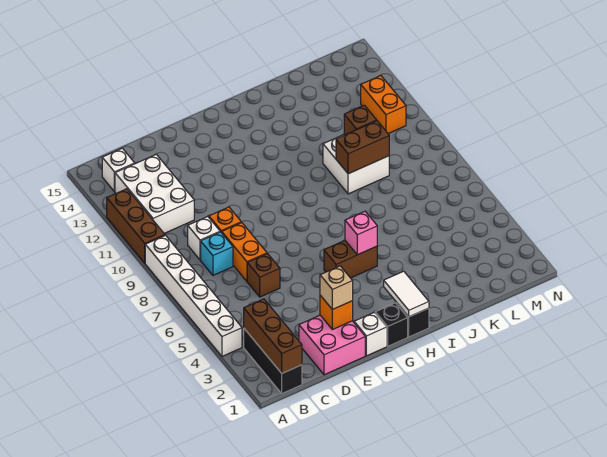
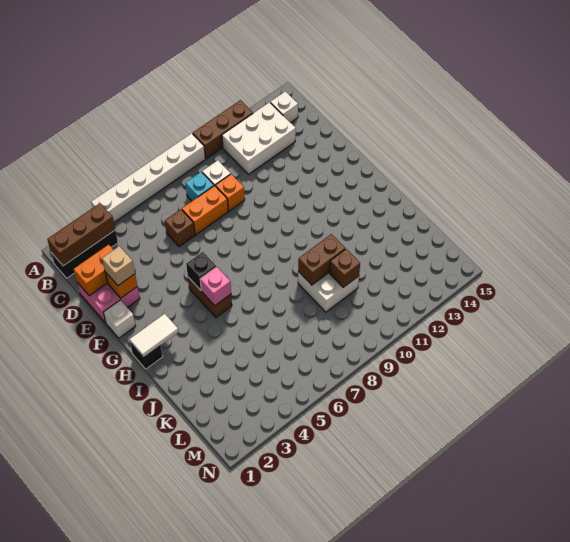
black brick G1 level 1 -> black brick G5 level 2
brown brick J9:K9 level 2 -> brown brick J9:J10 level 2
orange brick M11:M12 level 1 -> orange brick D1:D2 level 2

